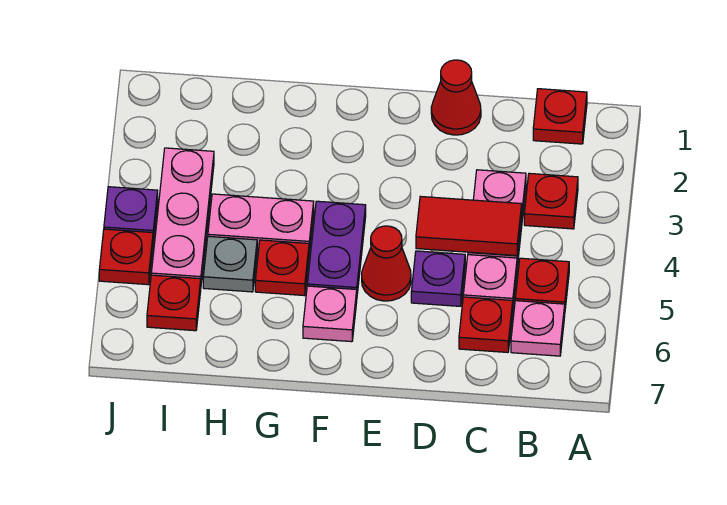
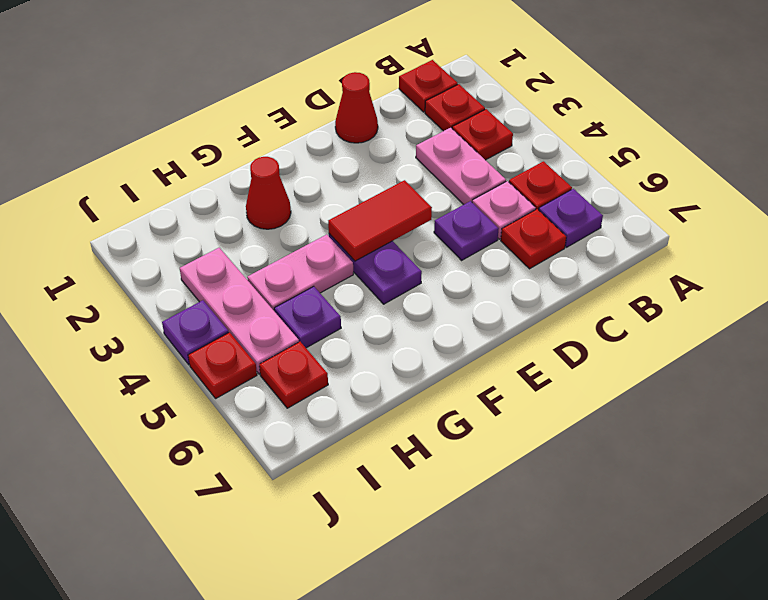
pink plate B6 level 1 -> purple plate B6 level 1
red tile C4:D4 level 2 -> red tile E4:F4 level 2
red cone E5 level 1 -> red cone G2 level 1
pink plate F6 level 1 -> none
red plate G5 level 1 -> red plate B2 level 1
grey plate H5 level 1 -> purple plate H5 level 1

